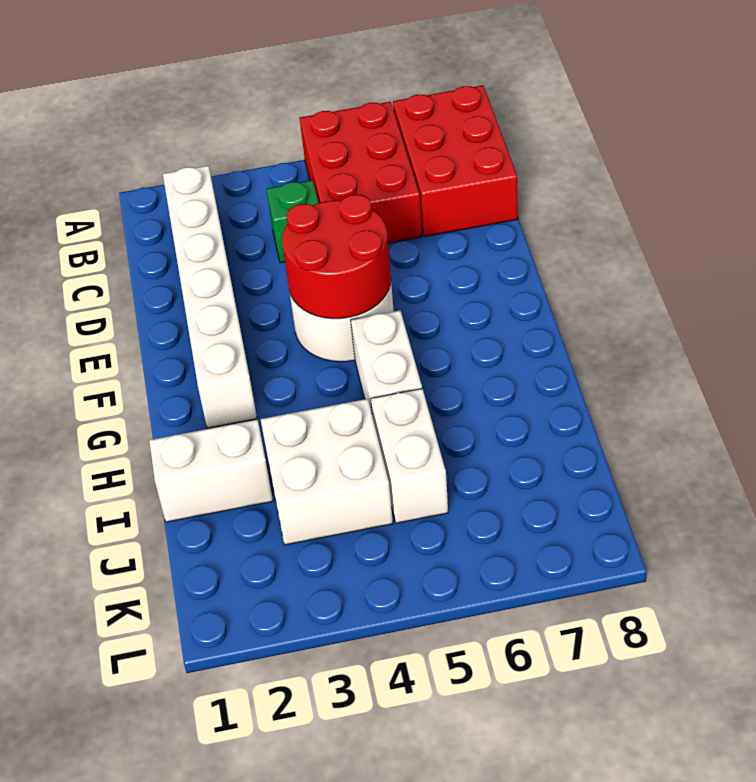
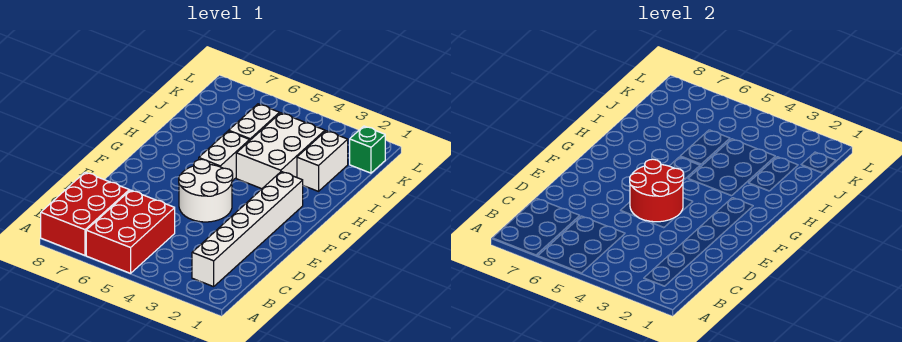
green brick C4 level 1 -> green brick K1 level 1
white brick I1:I2 level 1 -> white brick I2:J2 level 1
white brick I3:J4 level 1 -> white brick H3:J4 level 1

